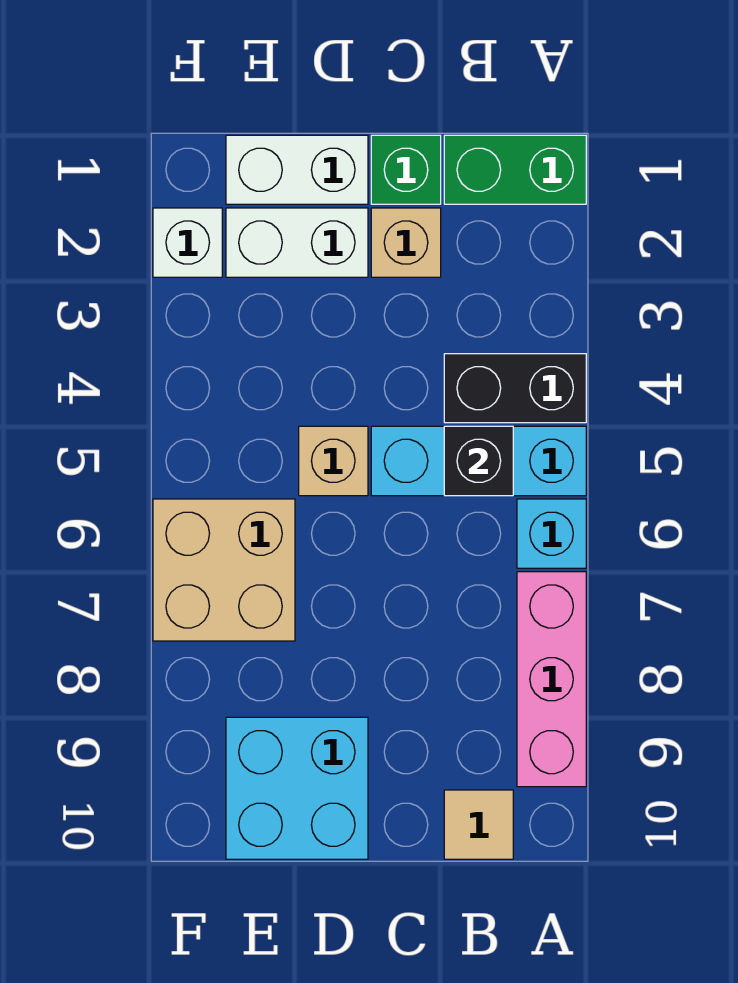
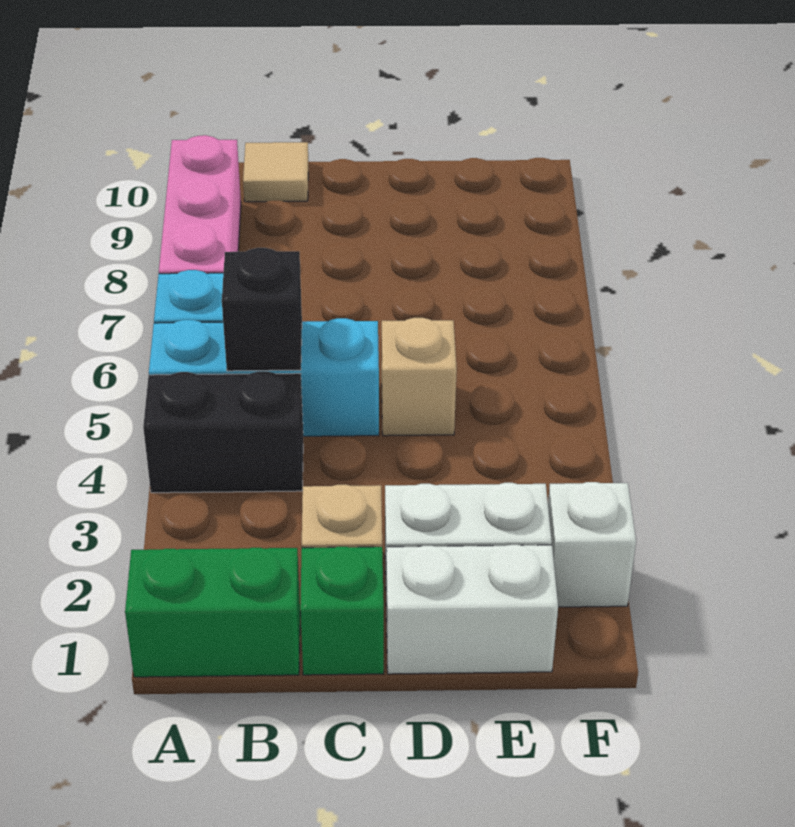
cyan brick D9:E10 level 1 -> none
tan brick E6:F7 level 1 -> none

